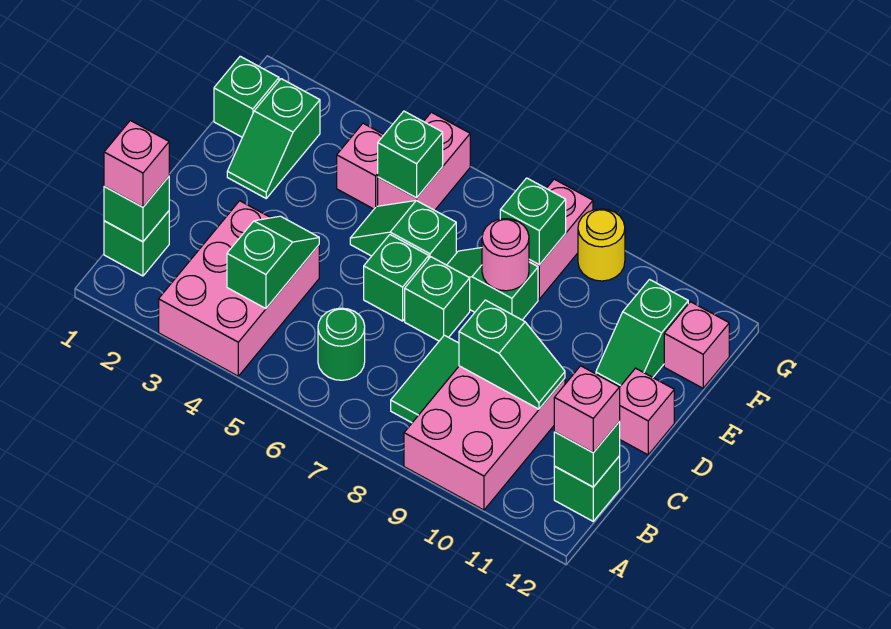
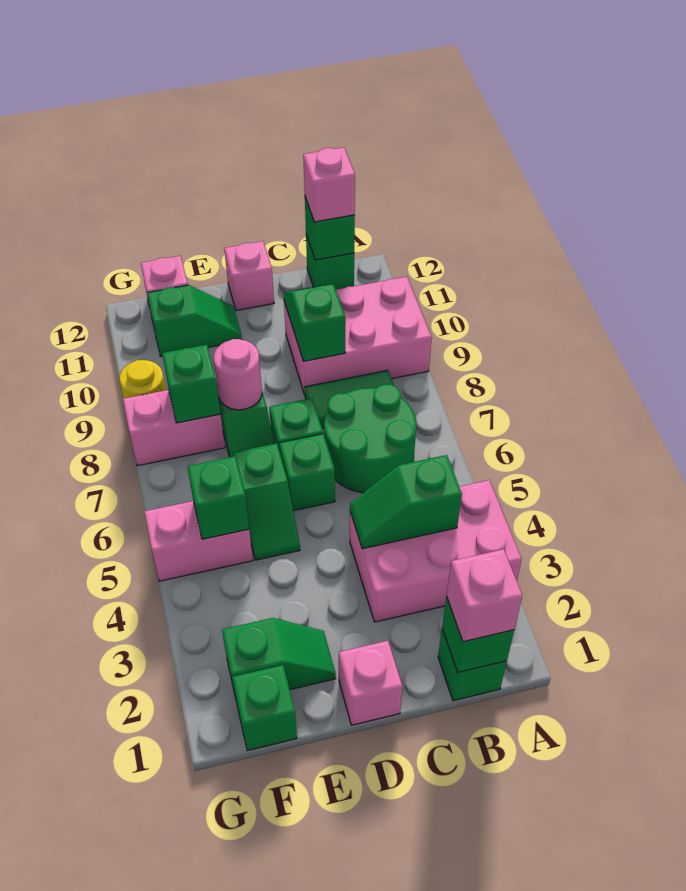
green round brick B6 level 1 -> green round brick B6:C7 level 1
pink brick F4 level 1 -> pink brick D1 level 1

